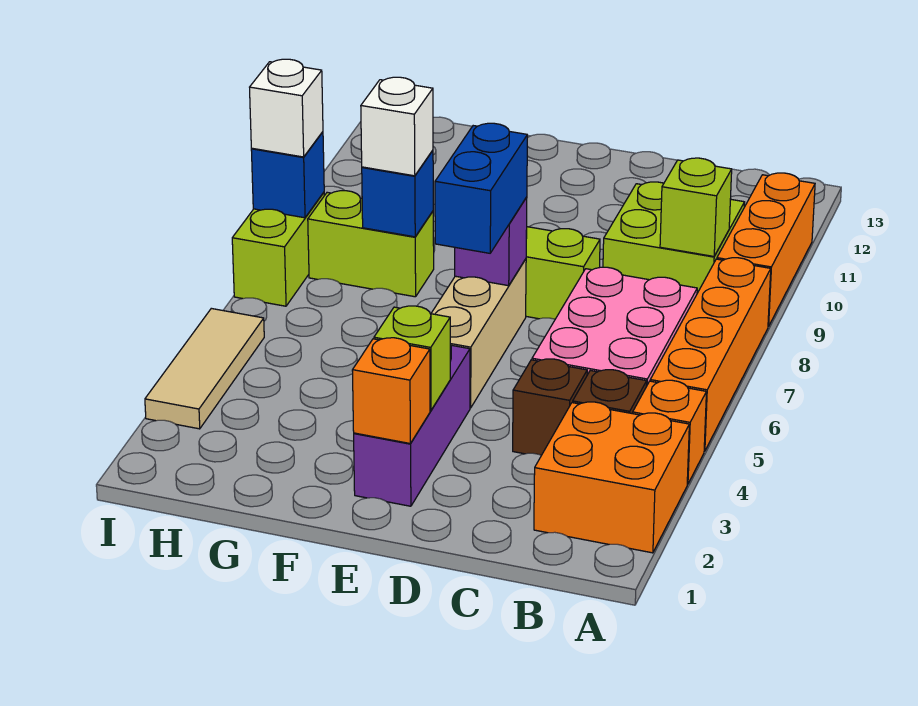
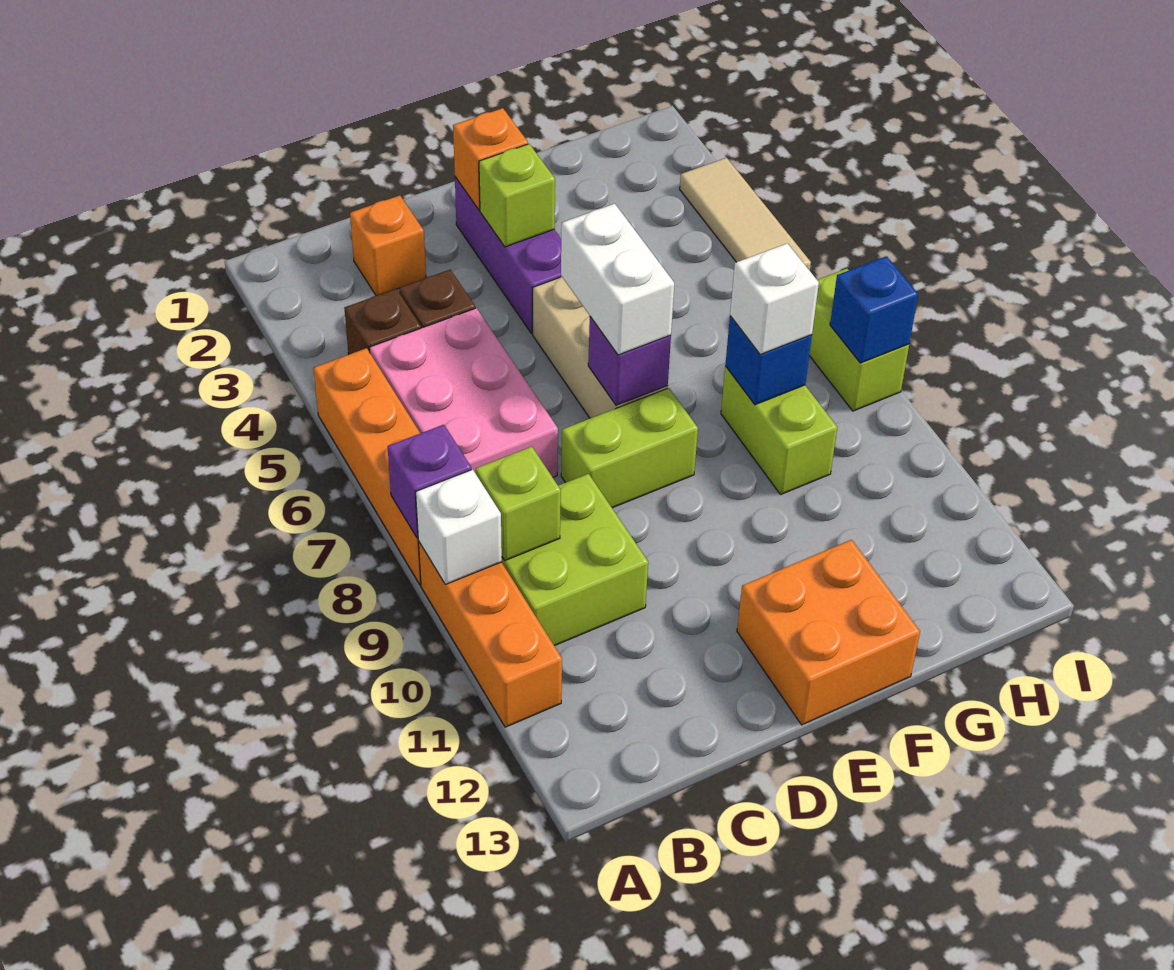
orange brick A2:B3 level 1 -> orange brick E12:F13 level 1
orange brick A4 level 1 -> orange brick C2 level 1
none -> purple brick A8 level 2
blue brick E6:E7 level 3 -> white brick E6:E7 level 3
lime brick G8:H8 level 1 -> lime brick G8:G9 level 1
white brick I8 level 3 -> white brick A9 level 2

